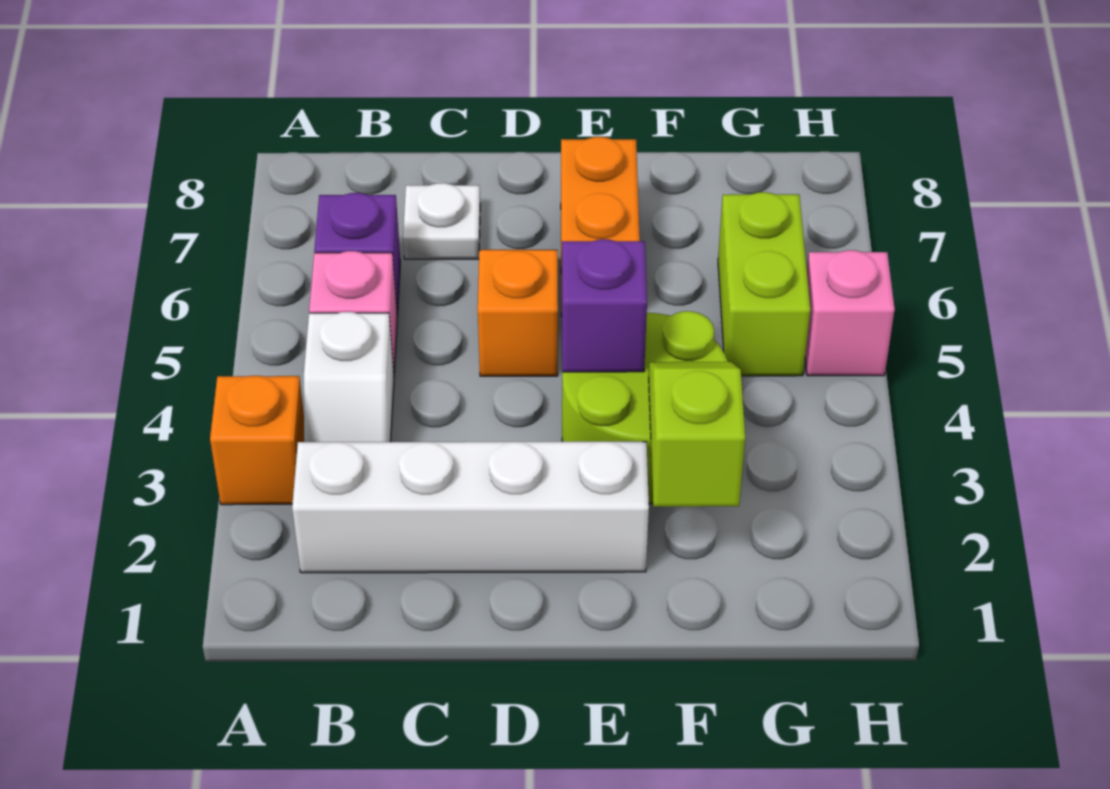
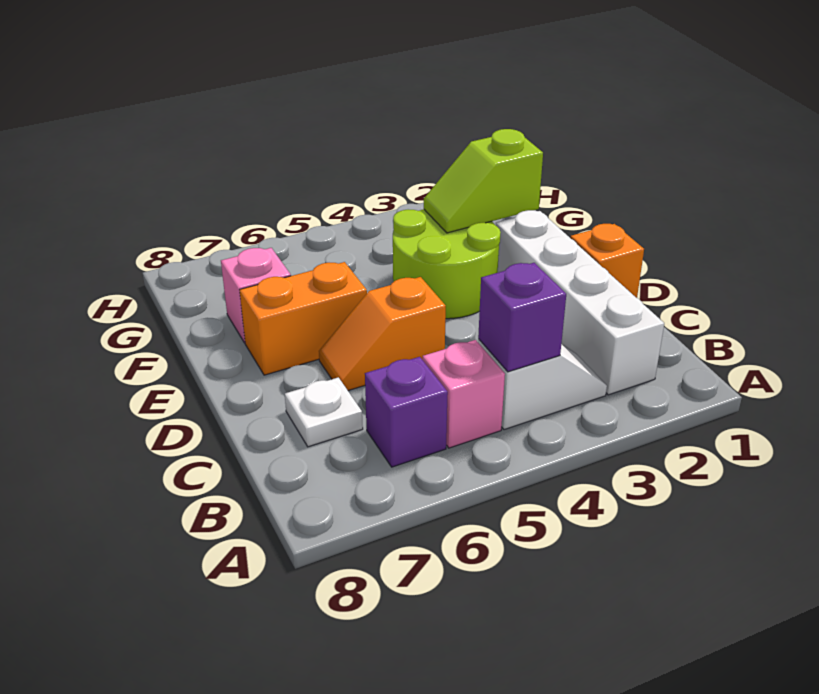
orange brick A3 level 1 -> orange brick D1 level 1
purple brick E4 level 2 -> purple brick B4 level 2
lime brick G5:G6 level 1 -> none
pink brick H5 level 1 -> pink brick F7 level 1

